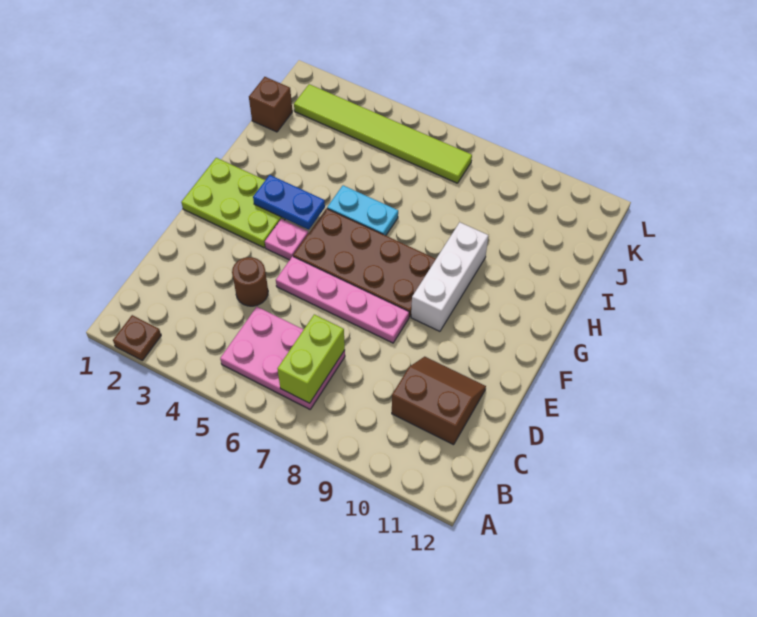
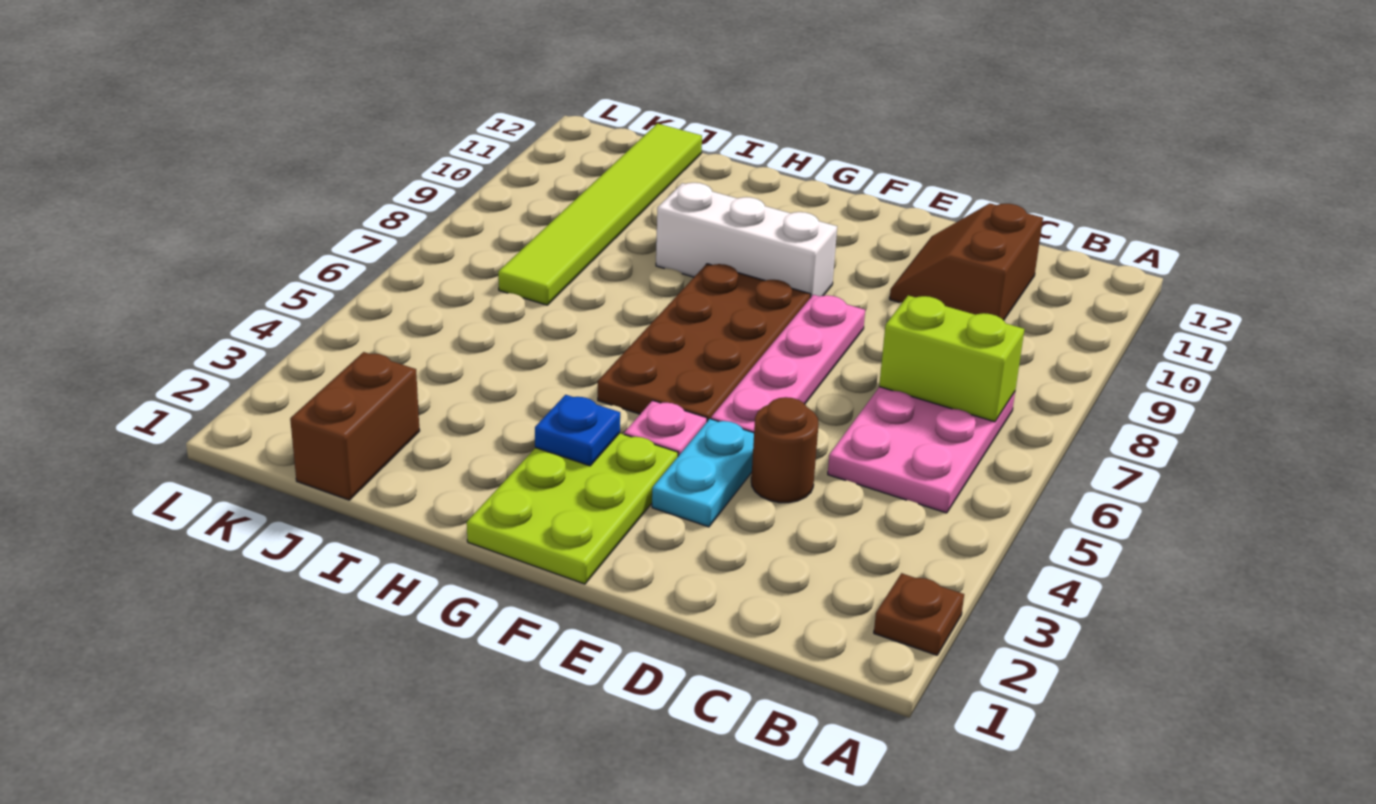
blue plate G3:G4 level 2 -> blue plate G3 level 2
cyan plate H5:H6 level 1 -> cyan plate E3:E4 level 1
brown brick J1 level 1 -> brown brick J1:J2 level 1
lime tile K2:K7 level 1 -> lime tile J7:J12 level 1

